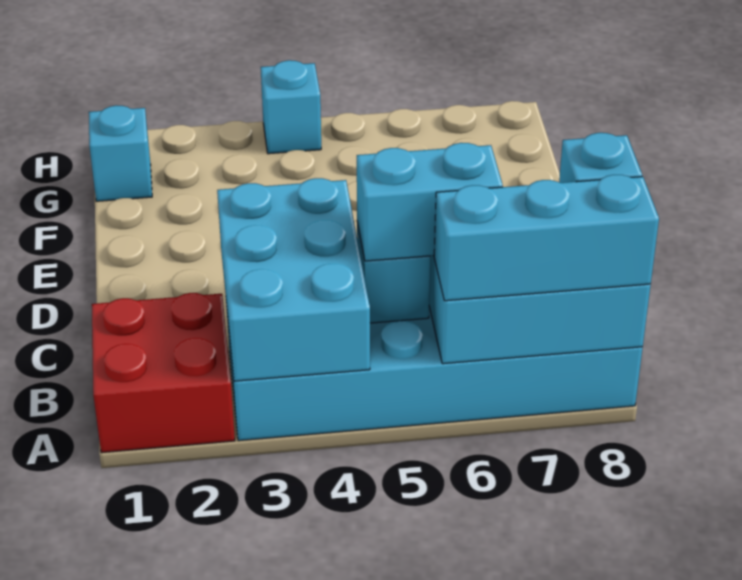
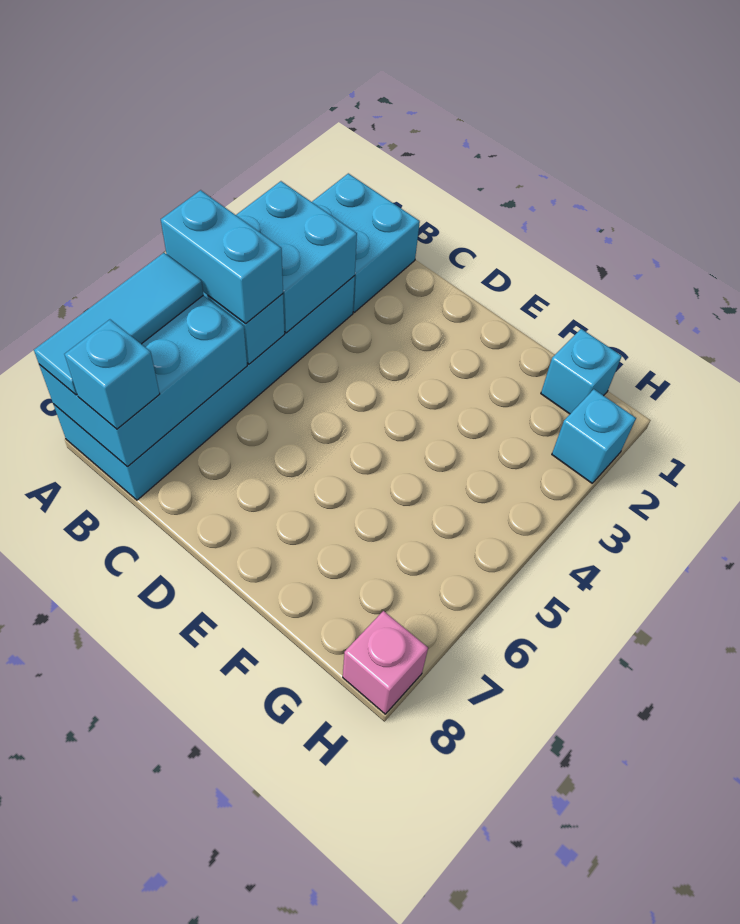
red brick A1:B2 level 1 -> cyan brick A1:B2 level 1
cyan brick A3:C4 level 2 -> cyan brick A3:B4 level 2
cyan brick A6:A8 level 3 -> cyan tile A6:A8 level 3
cyan brick B5:B6 level 3 -> cyan brick A5:B5 level 3
cyan brick H4 level 1 -> cyan brick H2 level 1
none -> pink brick H8 level 1

